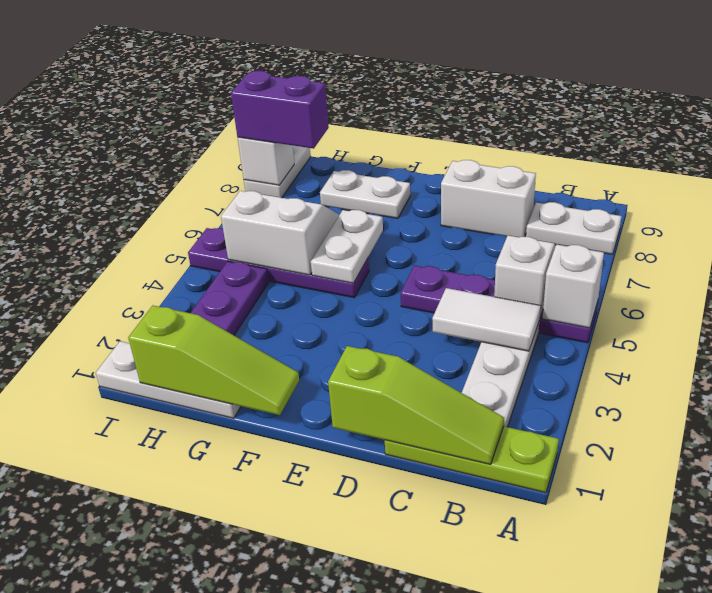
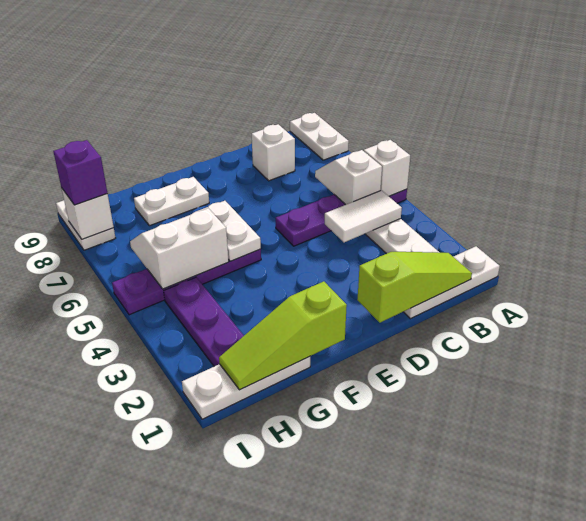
lime plate A1:C1 level 1 -> white plate A1:C1 level 1
white plate A8:B8 level 1 -> white plate A8:A9 level 1
white brick C8:D8 level 1 -> white brick C8 level 1
lime slope F1:H1 level 2 top H -> lime slope F1:H1 level 2 top F
purple brick H8:I8 level 3 -> purple brick I8 level 3

